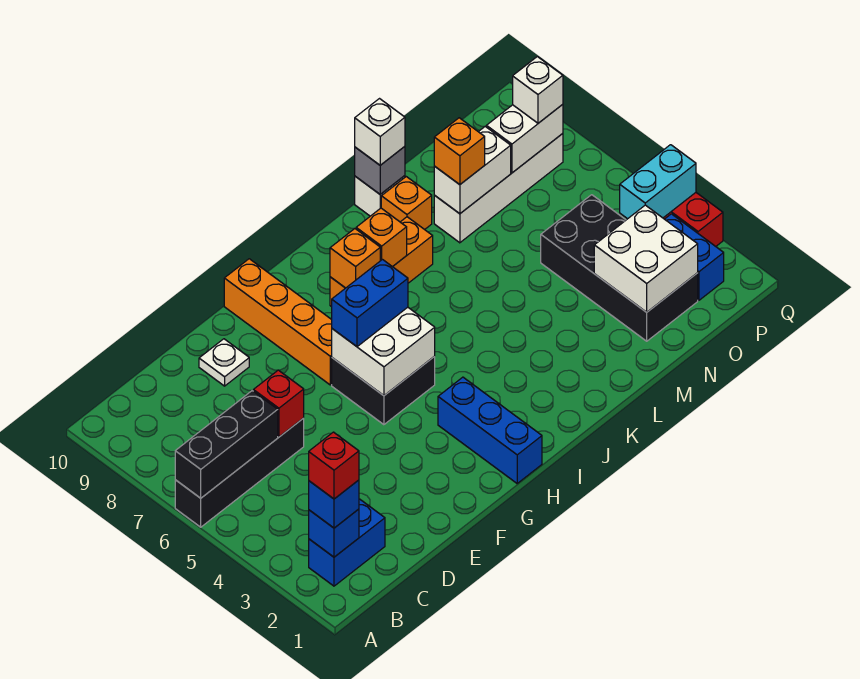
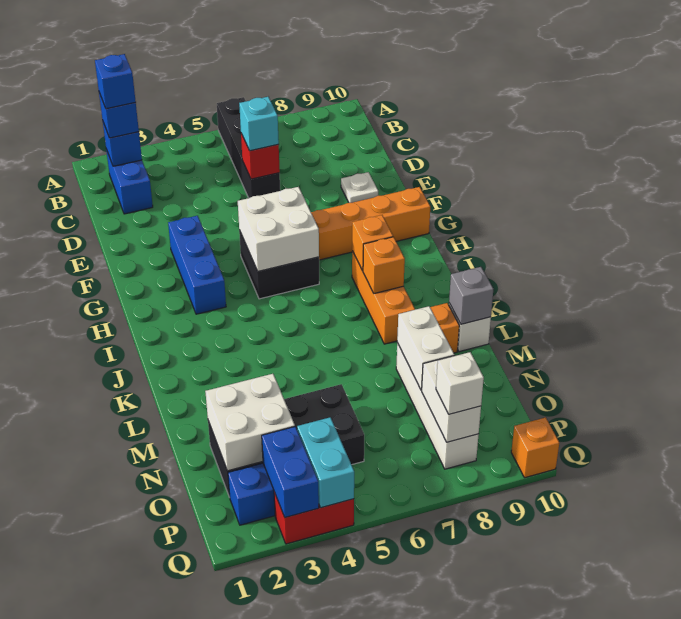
black brick A6:C6 level 2 -> none
red brick B2 level 4 -> blue brick B2 level 4
none -> cyan brick D6 level 3
blue brick G6:H6 level 3 -> blue brick P3:Q3 level 2
blue brick H1:H3 level 1 -> blue brick F3:H3 level 1
white brick L10 level 3 -> none
orange brick M8 level 3 -> orange brick Q10 level 1

